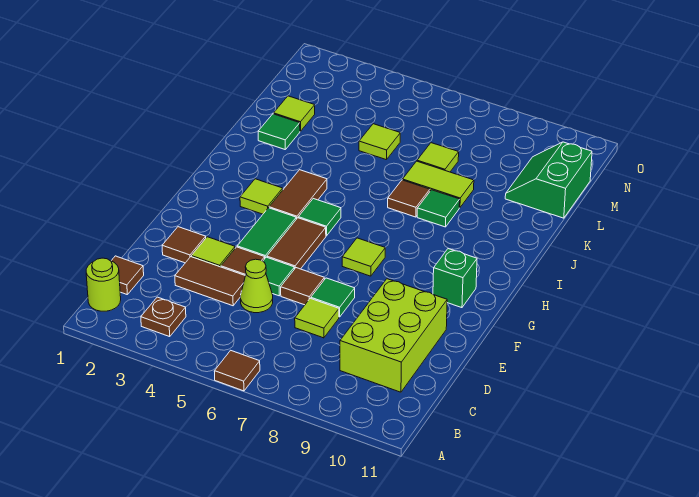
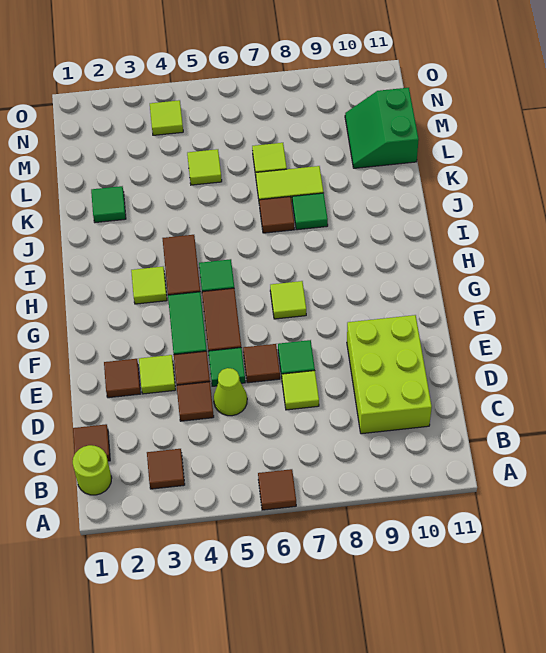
brown plate B3 level 1 -> brown tile B3 level 1
brown tile D3:D4 level 1 -> brown tile D4 level 1
green brick G10 level 1 -> none
lime tile L2 level 1 -> lime tile N4 level 1

